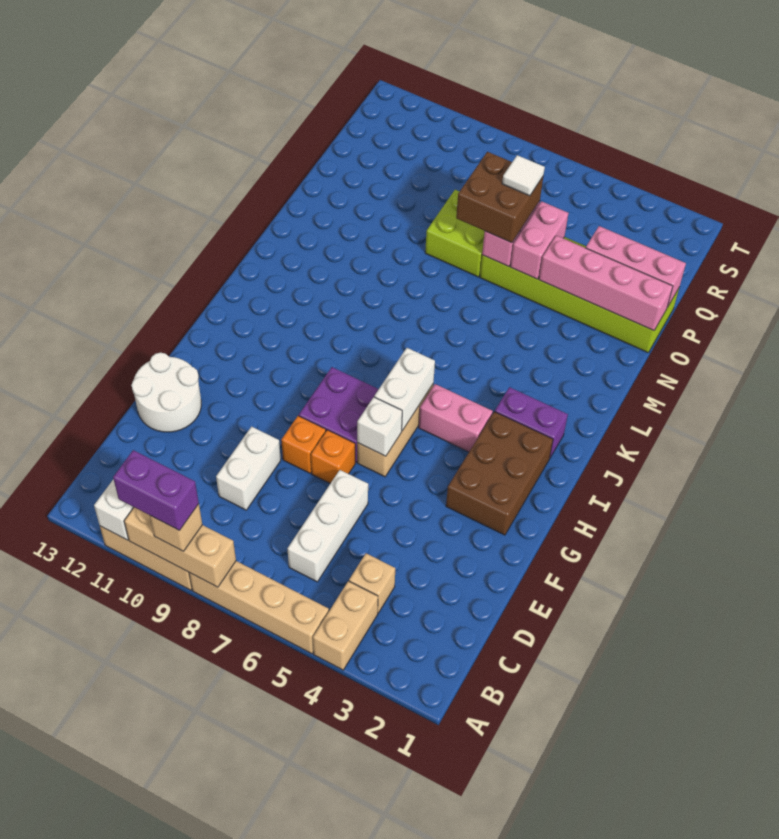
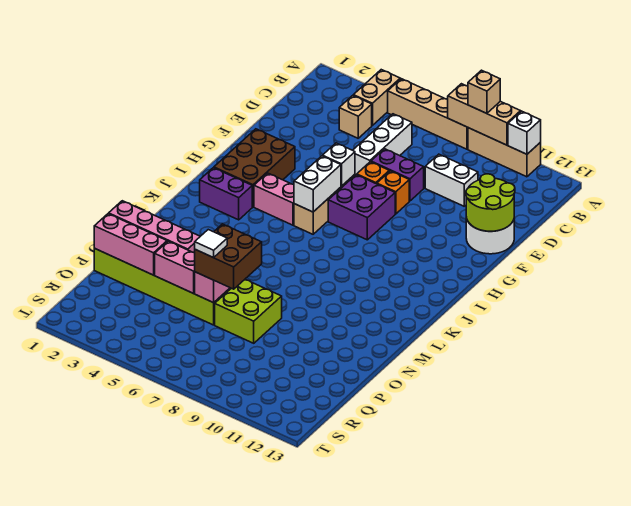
purple brick A9:A10 level 4 -> purple brick E7:E8 level 1
white brick D9:E9 level 1 -> white brick D9:D10 level 1
none -> lime round brick E12:F13 level 2
pink brick O5:P5 level 2 -> pink brick P4:P5 level 2

